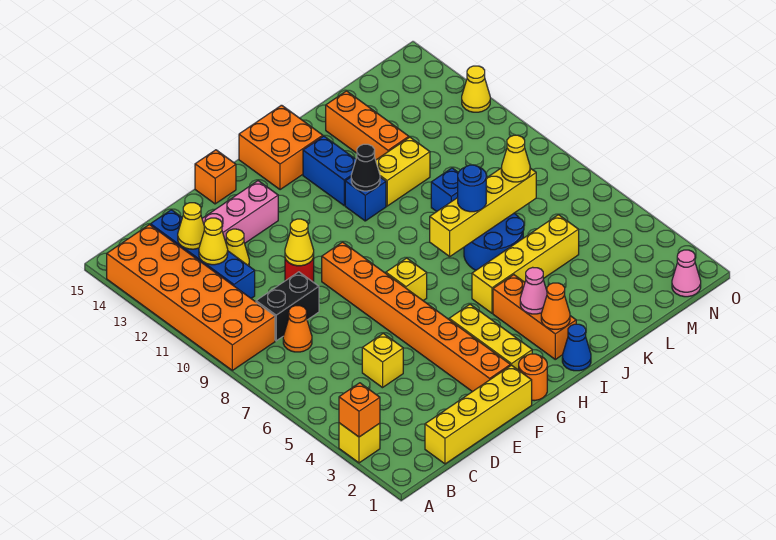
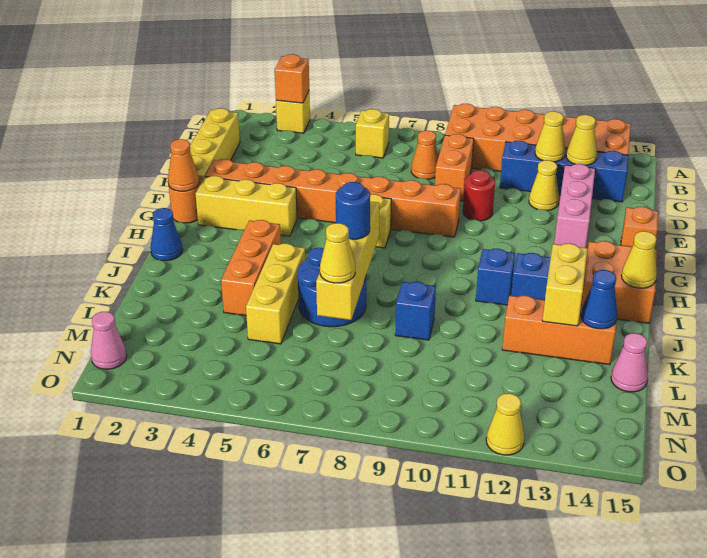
black brick C9:D9 level 1 -> orange brick C9:D9 level 1
yellow brick D5 level 1 -> yellow brick B6 level 1
yellow cone E10 level 2 -> yellow cone I15 level 2
orange brick I2:I4 level 1 -> orange brick I4:K4 level 1
orange cone I2 level 2 -> orange cone G1 level 2
pink cone I3 level 2 -> pink cone L15 level 1
yellow brick I5:L5 level 1 -> yellow brick J5:L5 level 1
black cone I11 level 2 -> none
yellow brick J11:K11 level 1 -> yellow brick J13:K13 level 2
none -> blue cone K14 level 2

